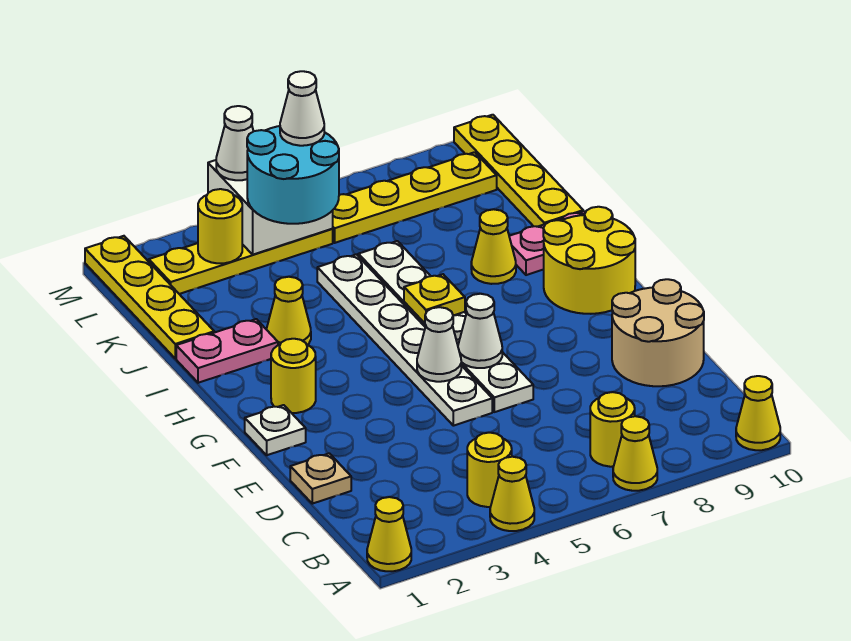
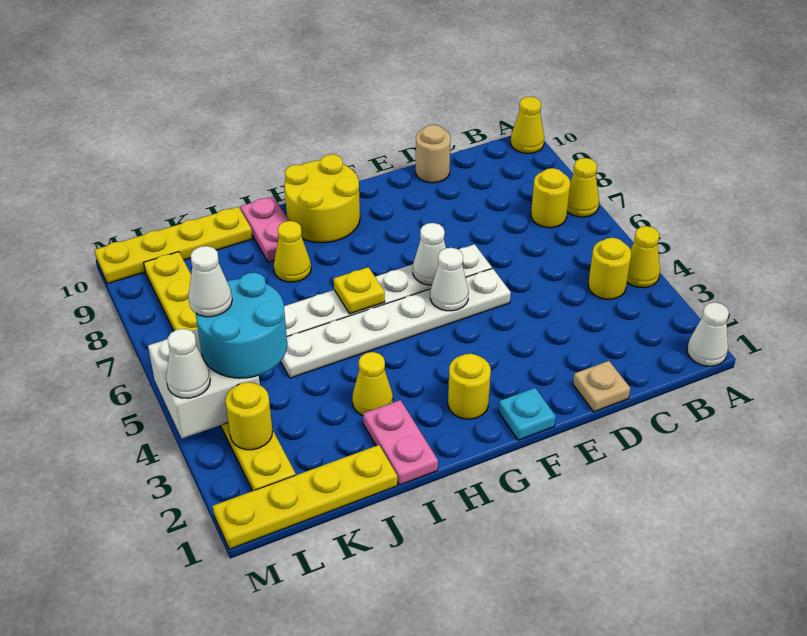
yellow cone A1 level 1 -> white cone A1 level 1
tan round brick D9:E10 level 1 -> tan round brick D10 level 1
white plate F1 level 1 -> cyan plate F1 level 1

